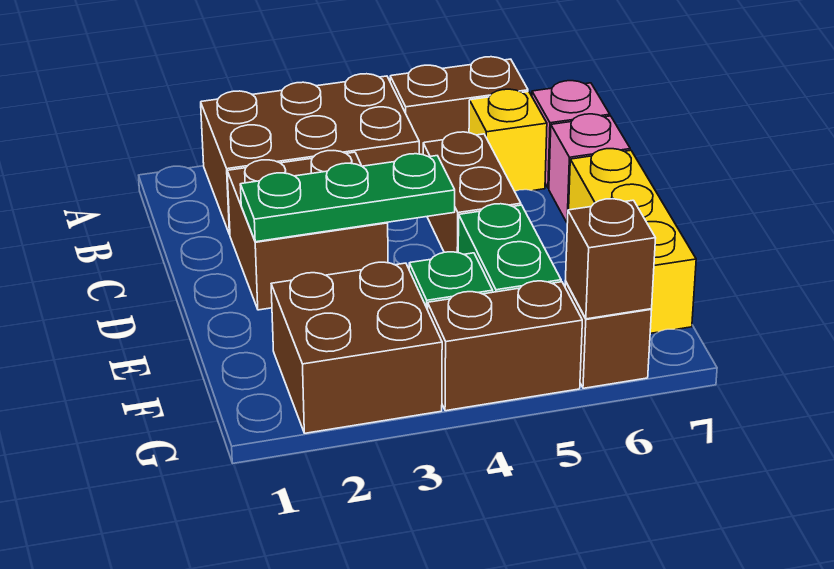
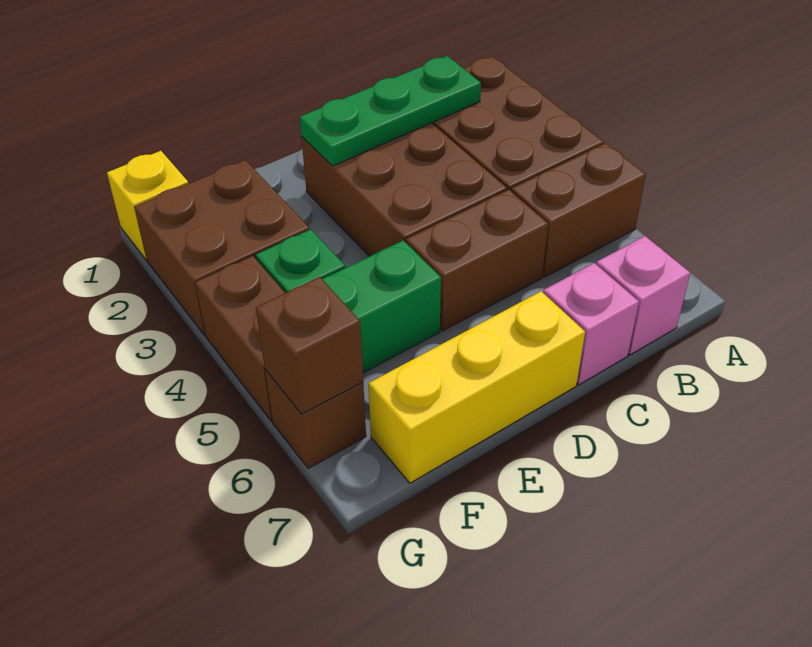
brown brick A5:A6 level 1 -> brown brick A5:B5 level 1
yellow brick B6 level 1 -> yellow brick G1 level 1
brown brick C2:D3 level 1 -> brown brick C2:D4 level 1
green plate D2:D4 level 2 -> green plate B2:D2 level 2

